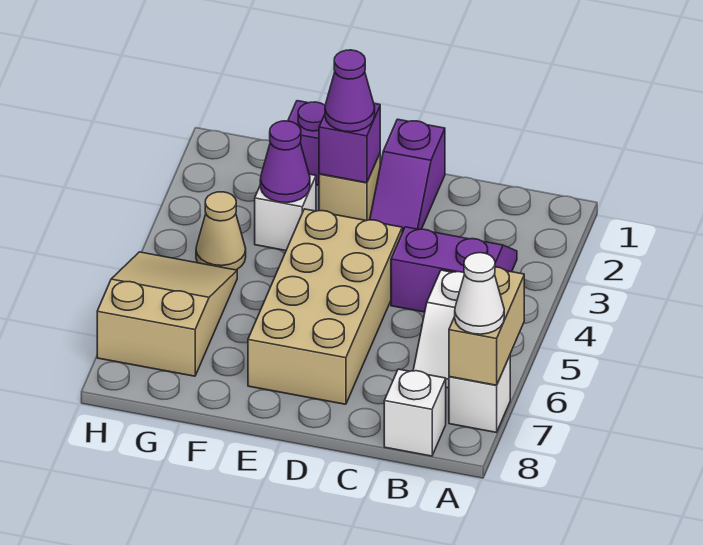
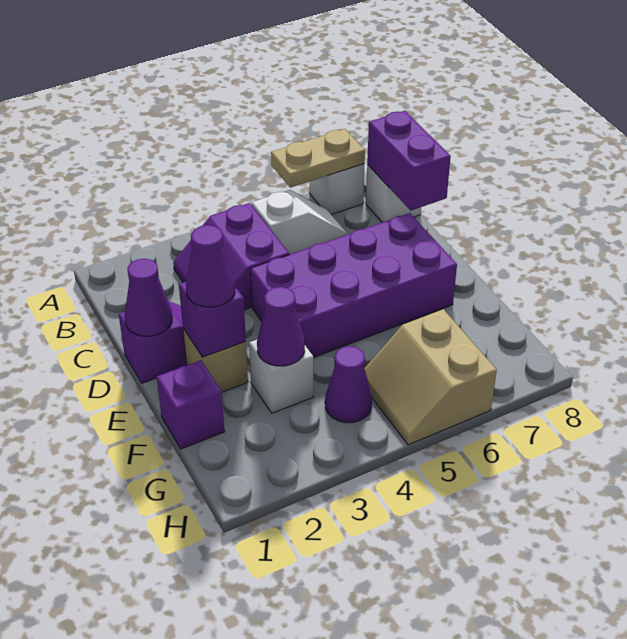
tan brick A6:A7 level 2 -> tan plate A6:A7 level 2
white cone A7 level 3 -> none
none -> purple brick B8:C8 level 2
none -> purple cone D1 level 2
tan brick D4:E7 level 1 -> purple brick D4:E7 level 1
tan cone G4 level 1 -> purple cone G4 level 1
tan slope G5:H7 level 1 top 7 -> tan slope G5:H6 level 1 top 6

